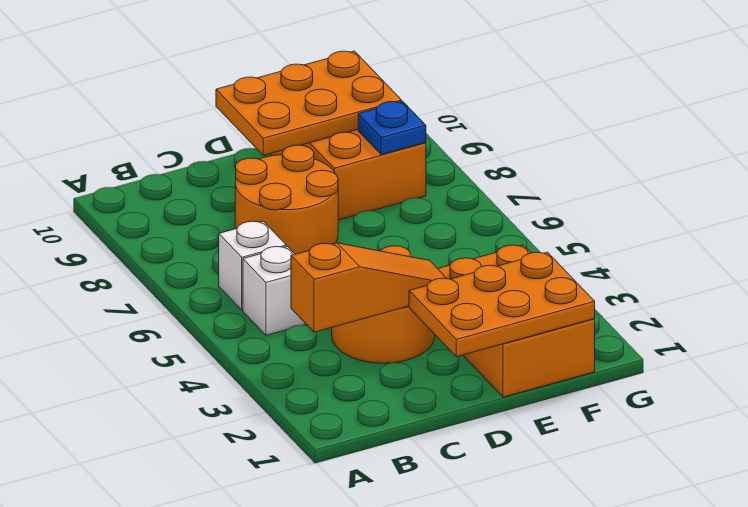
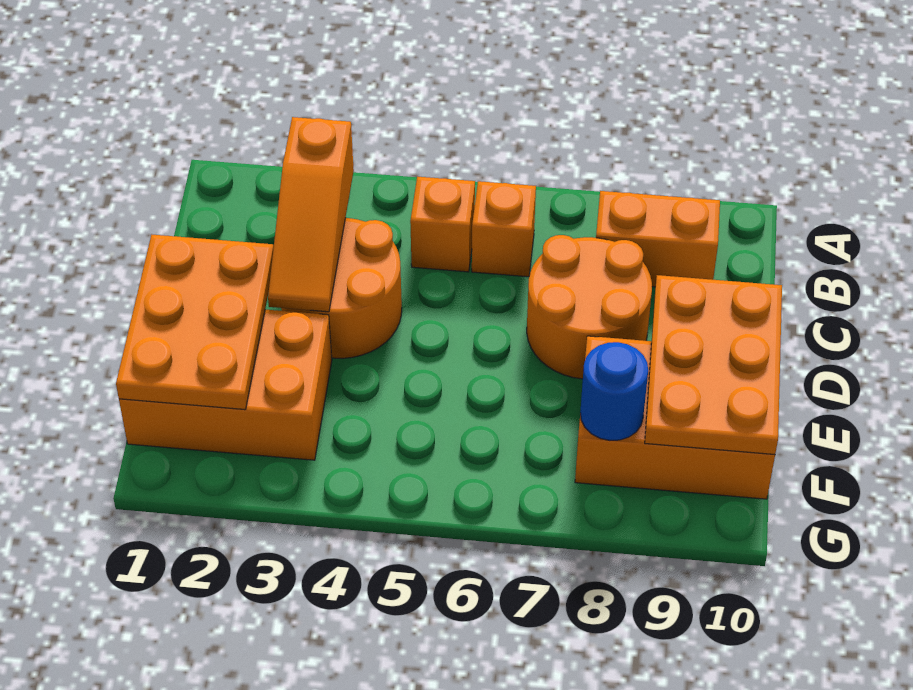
white brick B5 level 1 -> orange brick B5 level 1
white brick B6 level 1 -> orange brick B6 level 1
none -> orange brick B8:B9 level 1
blue plate F8 level 2 -> blue round brick F8 level 2

